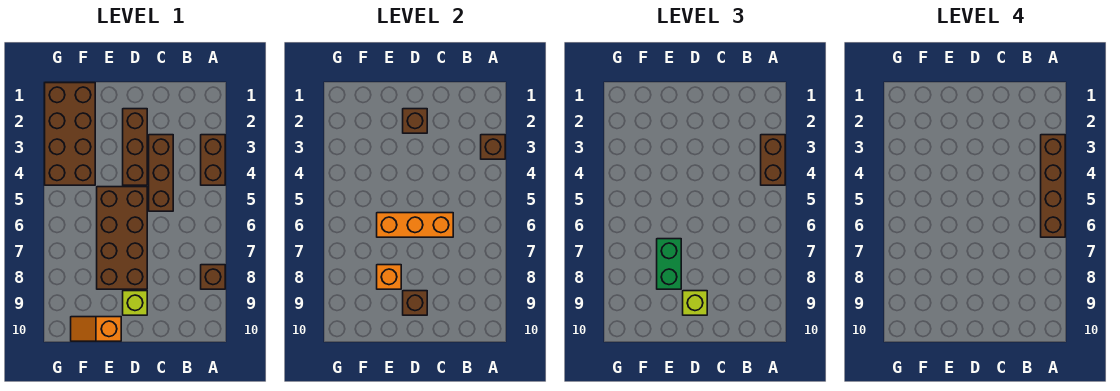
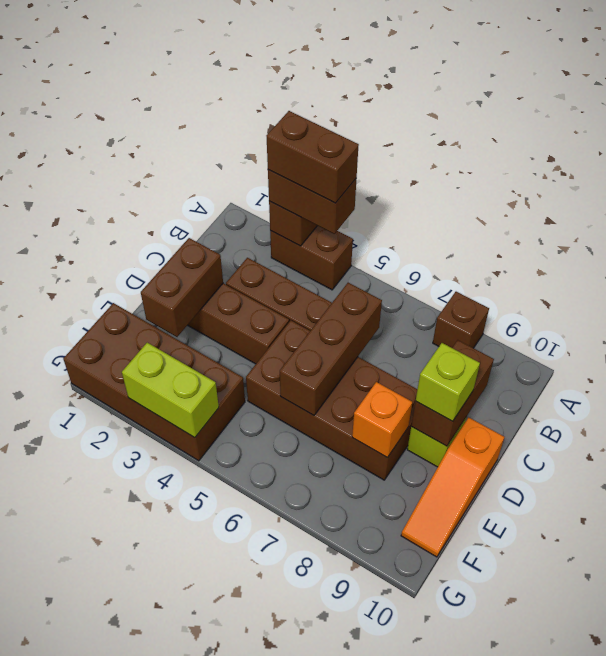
brown brick A3:A6 level 4 -> brown brick A3:A4 level 4
orange brick C6:E6 level 2 -> brown brick C6:E6 level 2
brown brick D2 level 2 -> brown brick D2:E2 level 2
brown brick D9 level 2 -> brown brick C9:D9 level 2
green brick E7:E8 level 3 -> none
orange slope E10:F10 level 1 top E -> orange slope D10:F10 level 1 top D
none -> lime brick G3:G4 level 2

